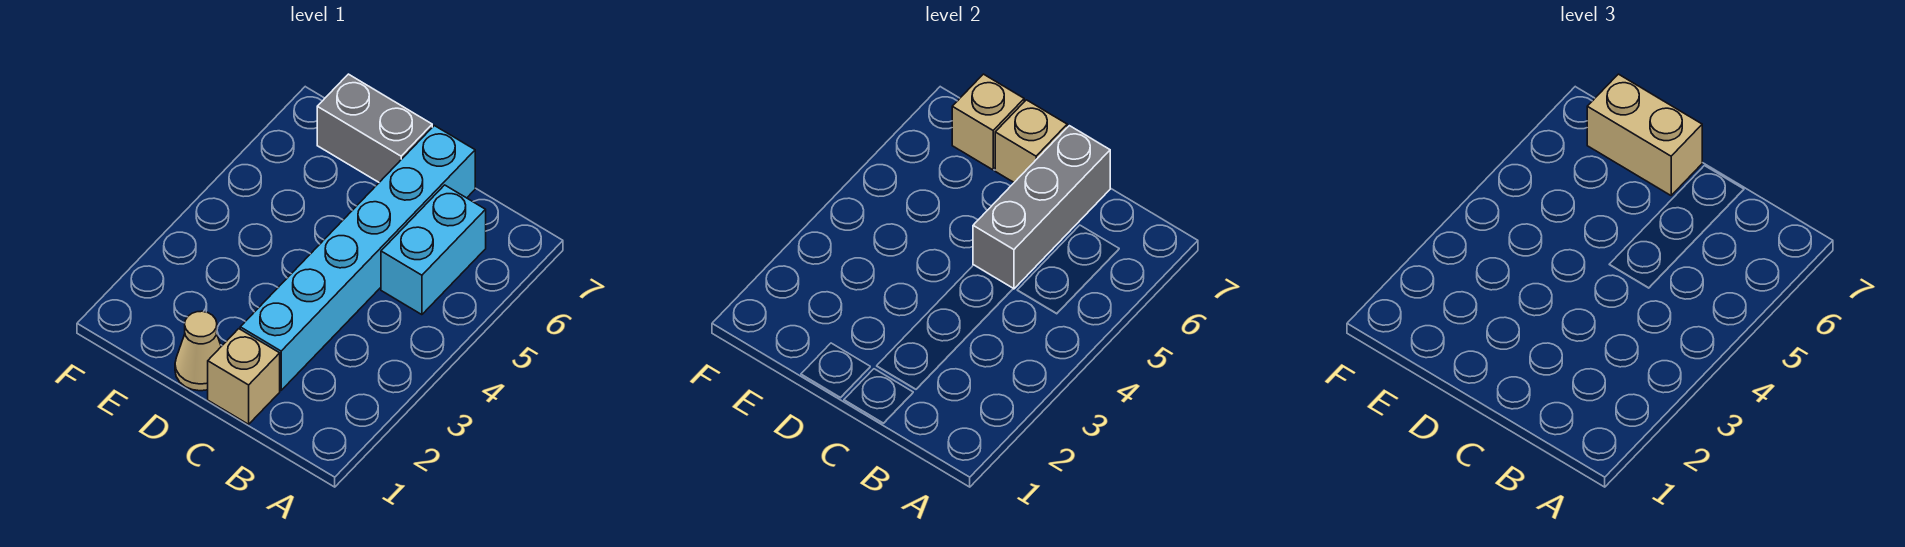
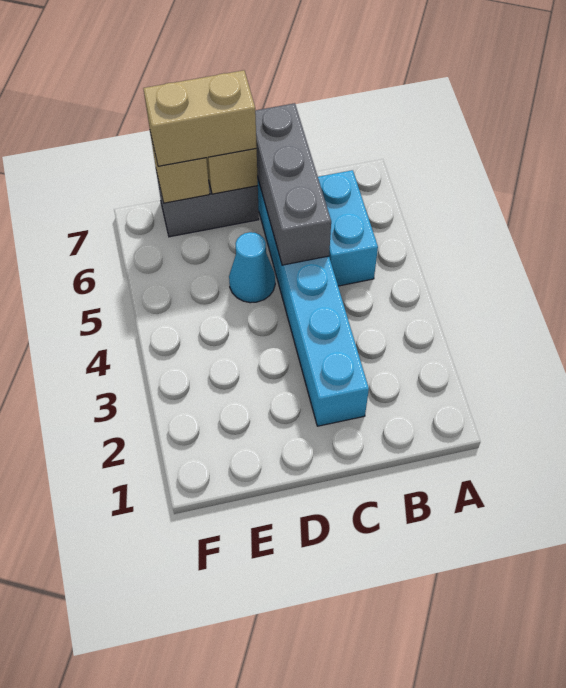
tan brick C1 level 1 -> none
tan cone D1 level 1 -> none
none -> cyan cone D5 level 1

